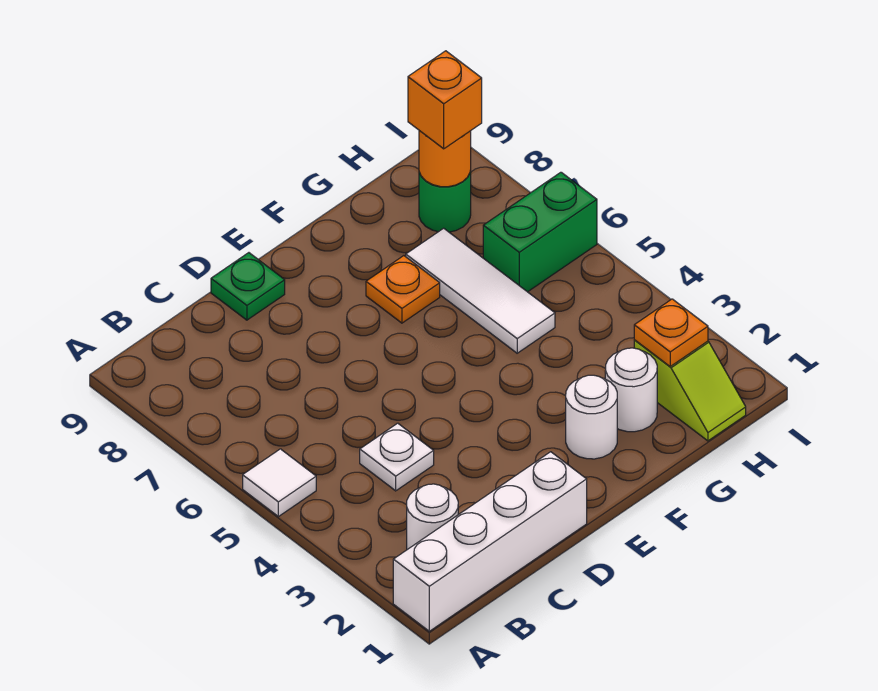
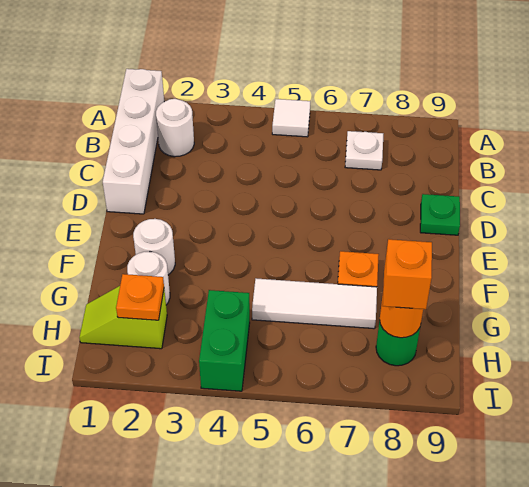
white plate C4 level 1 -> white plate B7 level 1
green brick H6:I6 level 1 -> green brick H4:I4 level 1

